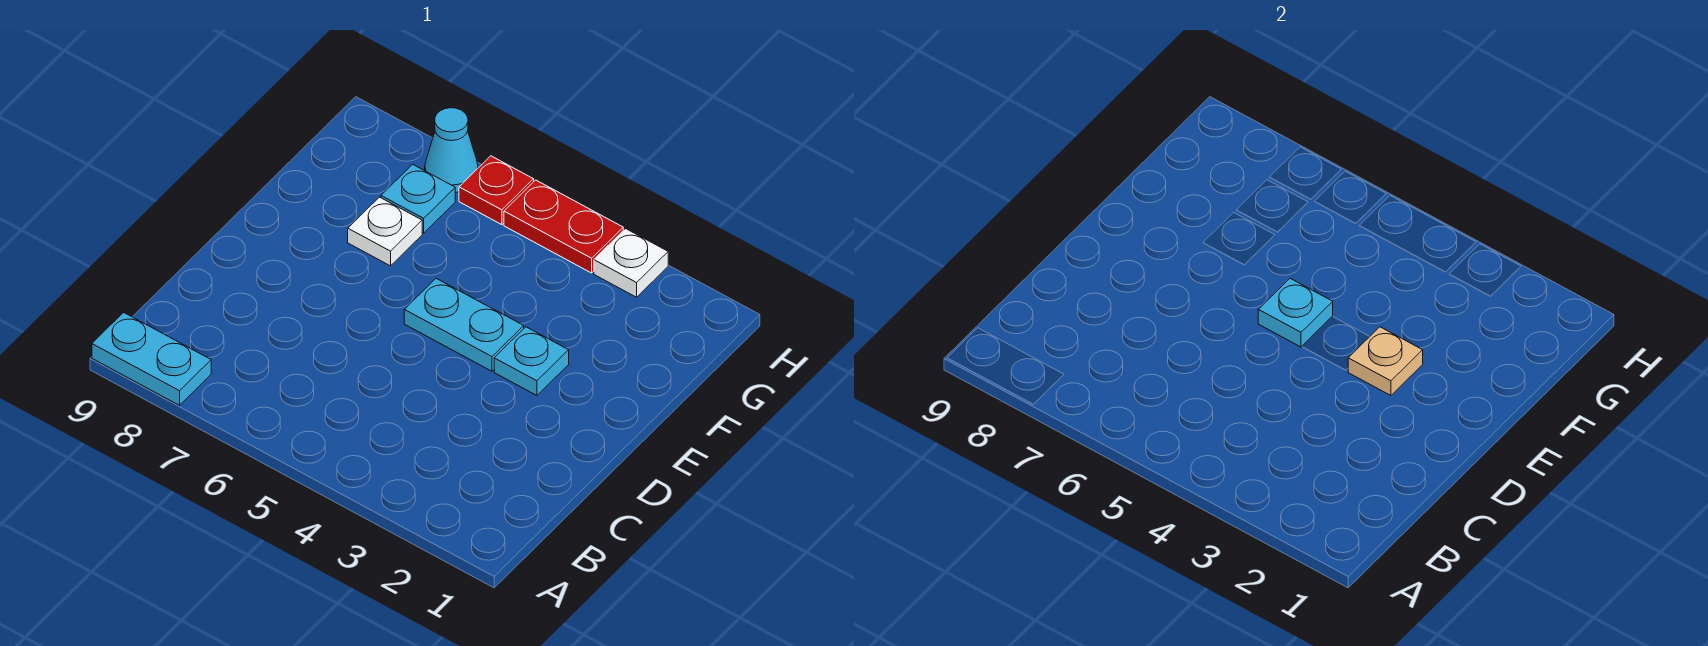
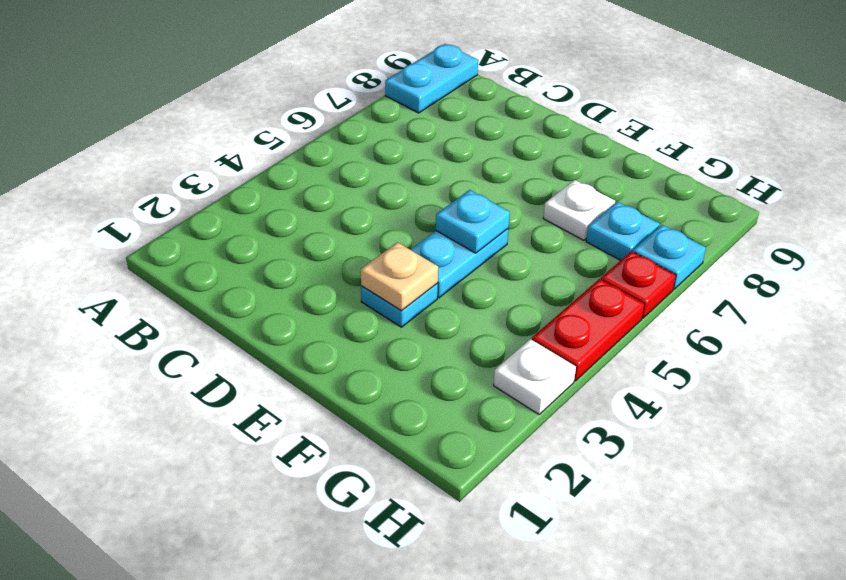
cyan cone H7 level 1 -> cyan plate H7 level 1

